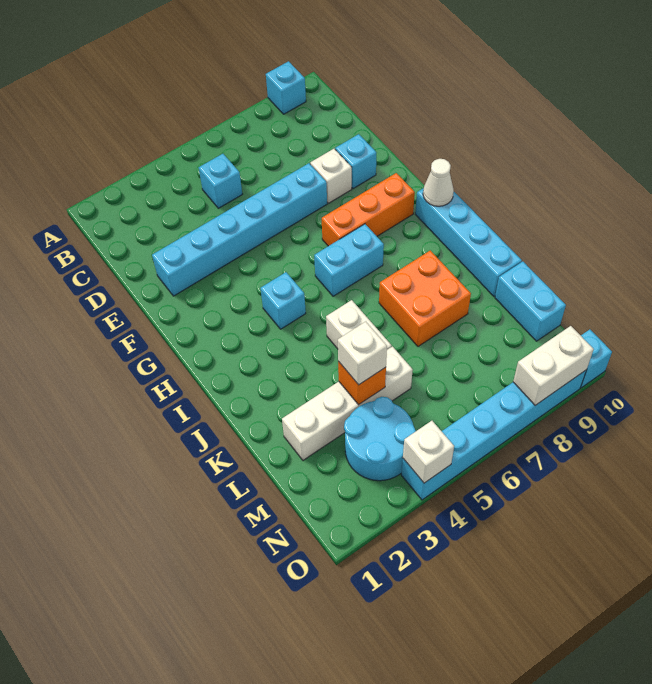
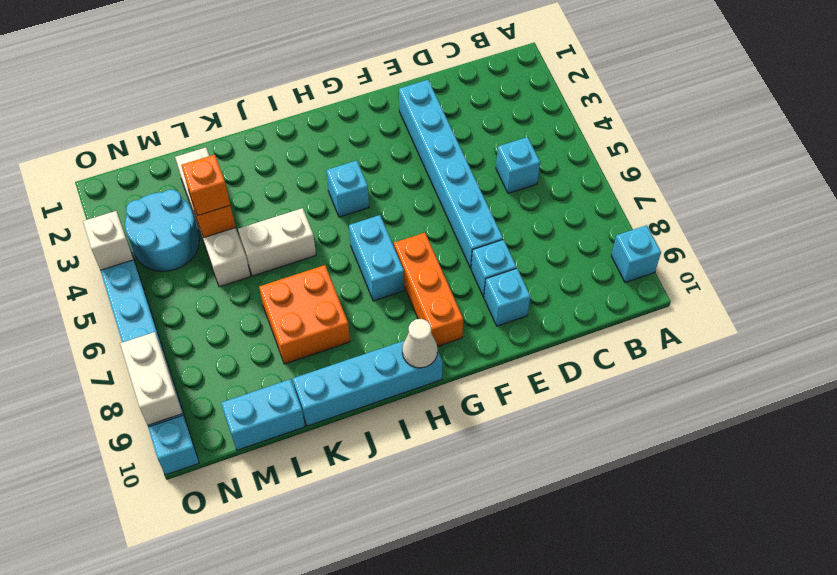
white brick E8 level 1 -> cyan brick E8 level 1
white brick L4 level 3 -> orange brick L4 level 3

